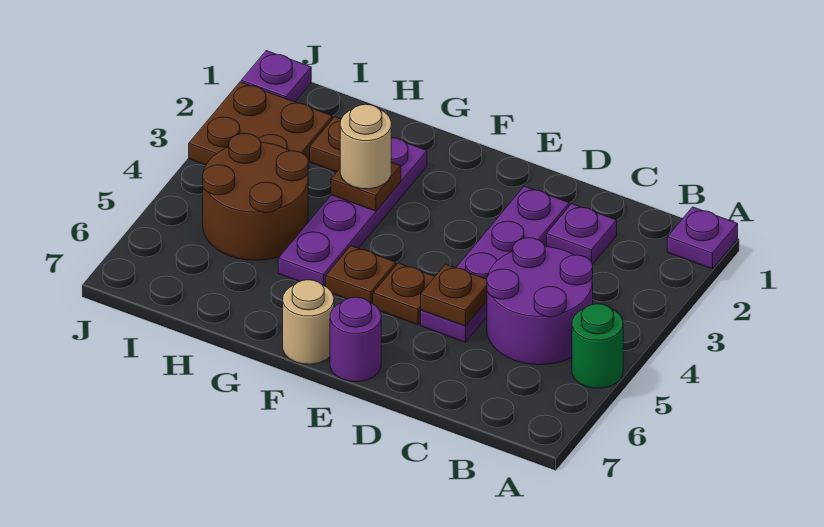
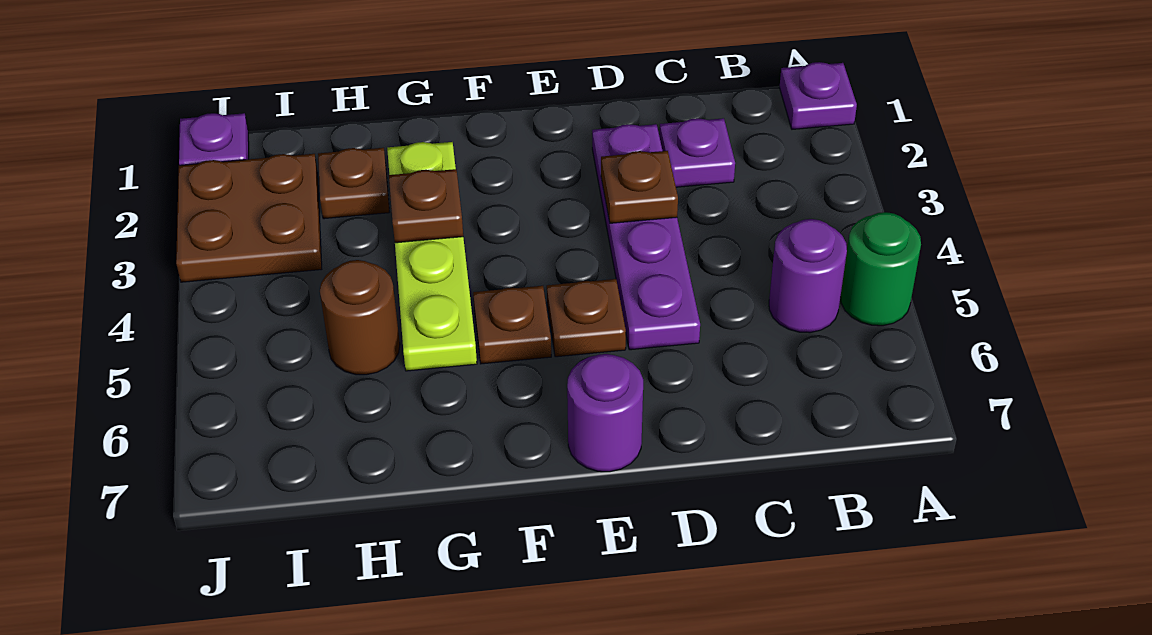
purple round brick B4:C5 level 1 -> purple round brick B5 level 1
brown plate D5 level 2 -> brown plate D3 level 2
tan round brick F7 level 1 -> none
purple plate G2:G5 level 1 -> lime plate G2:G5 level 1
tan round brick G3 level 3 -> none
brown round brick H4:I5 level 1 -> brown round brick H5 level 1

